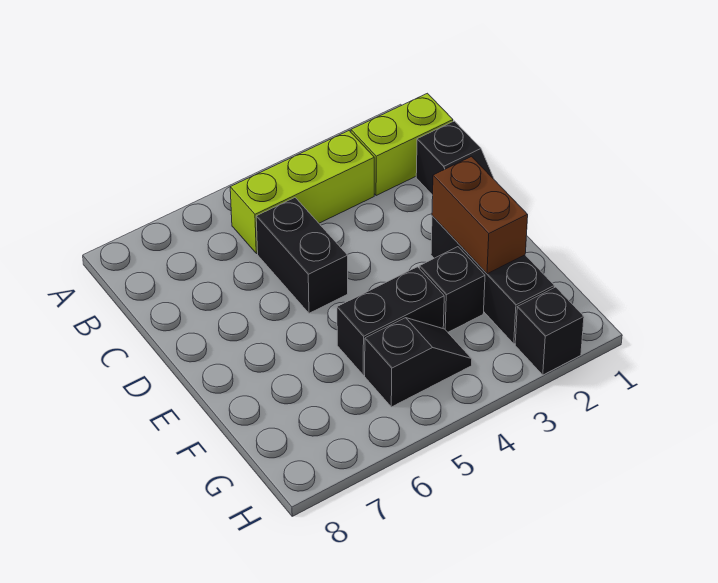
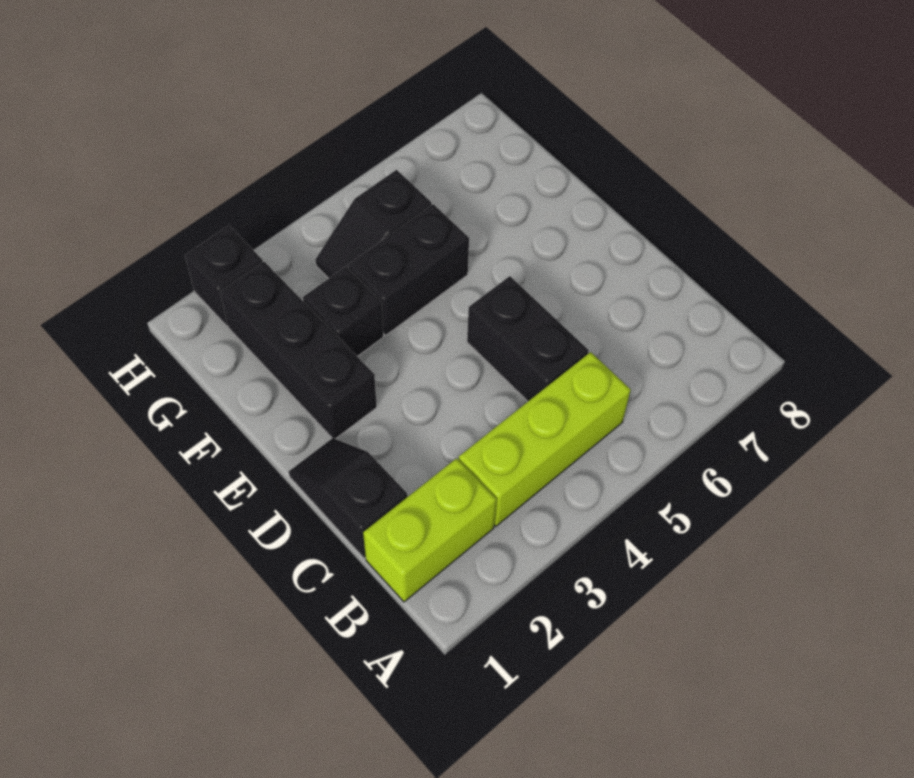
brown brick E2:F2 level 2 -> none

